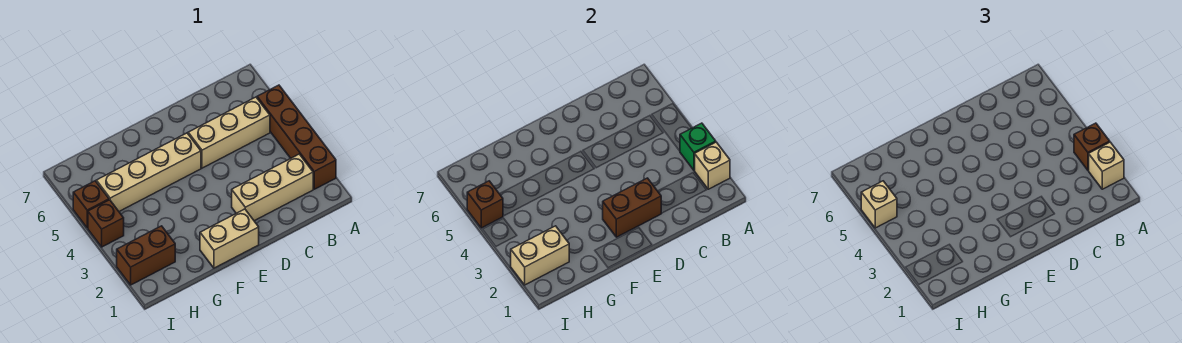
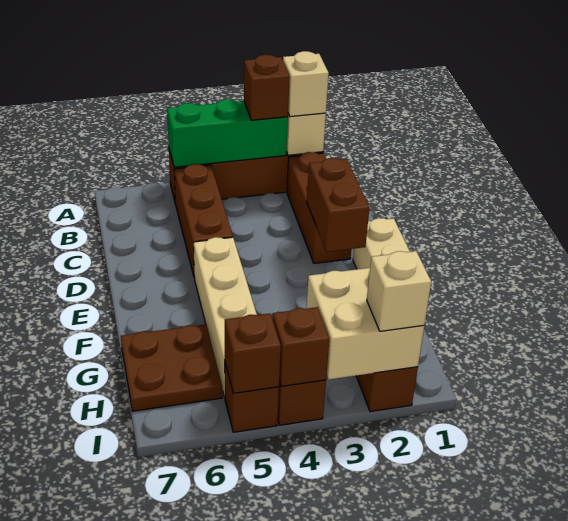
green brick A3 level 2 -> green brick A3:A5 level 2
tan brick B2:D2 level 1 -> brown brick B2:D2 level 1
tan brick B5:D5 level 1 -> brown brick B5:D5 level 1
none -> brown plate G6:H7 level 1
tan brick H2:I2 level 2 -> tan brick H2:I3 level 2
none -> brown brick I4 level 2
tan brick I5 level 3 -> tan brick I2 level 3

